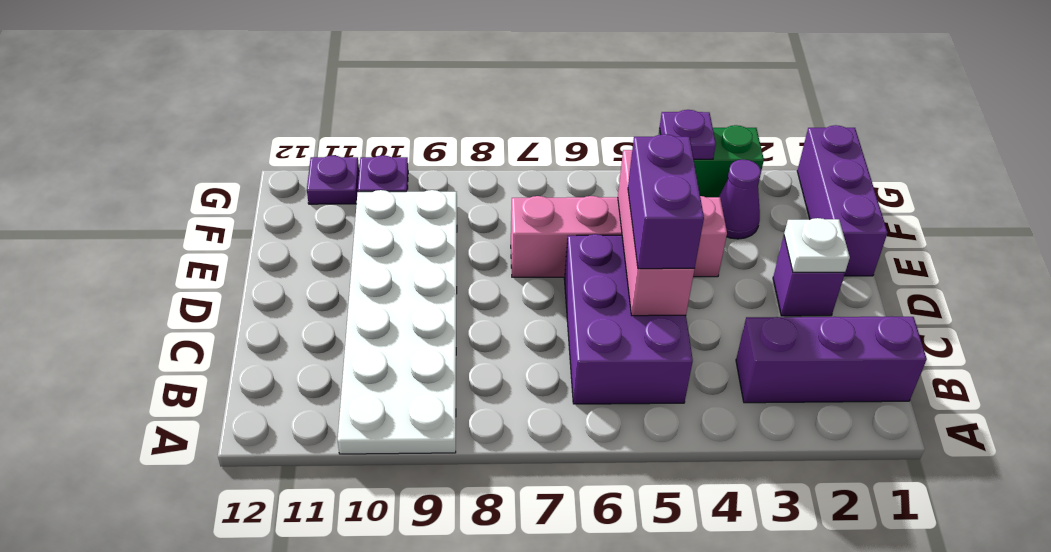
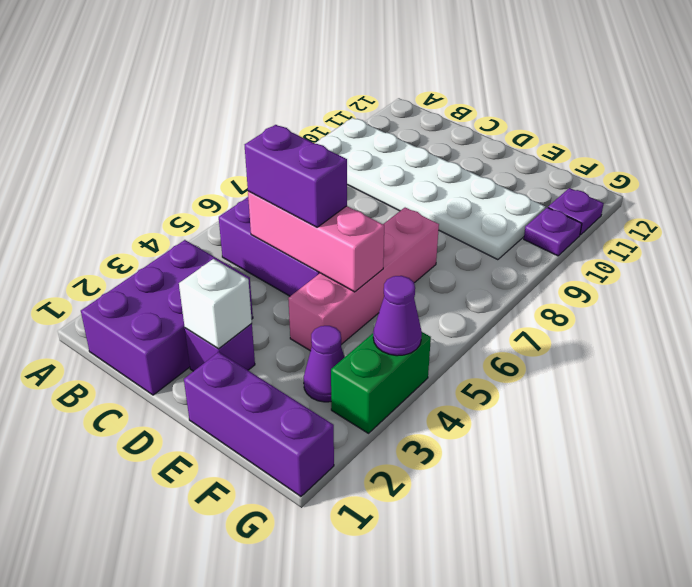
purple brick B1:B3 level 1 -> purple brick B1:C3 level 1
white plate D2 level 2 -> white brick D2 level 2
purple plate G4 level 2 -> purple cone G4 level 2

